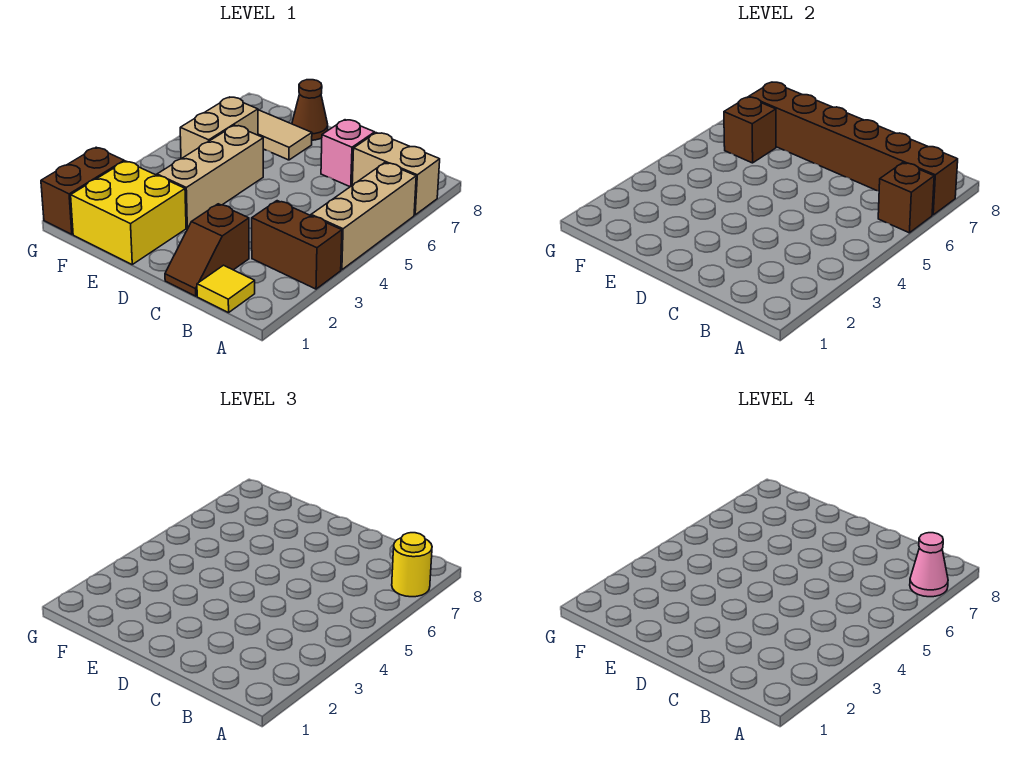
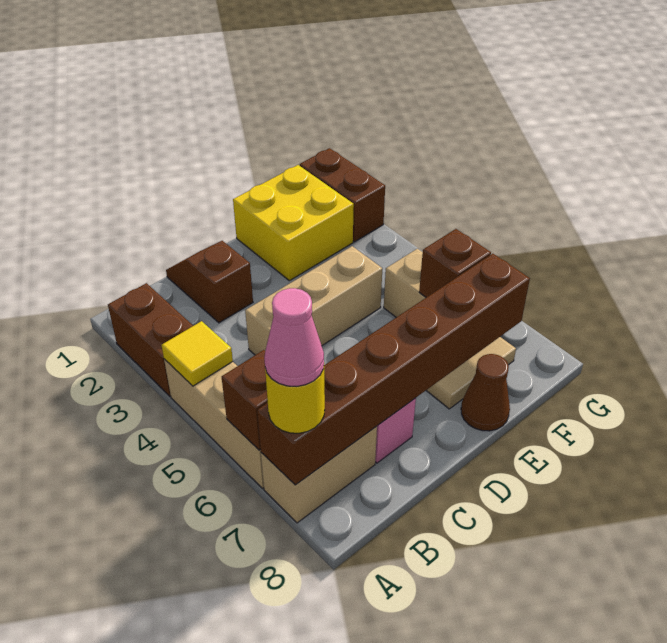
brown brick A3:B3 level 1 -> brown brick A2:A3 level 1
yellow tile B1 level 1 -> yellow tile A4 level 2
tan brick E3:E5 level 1 -> tan brick C4:E4 level 1

